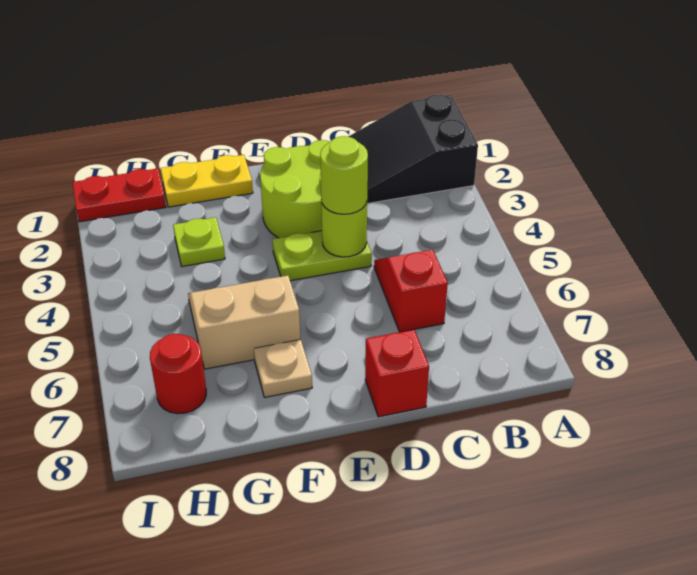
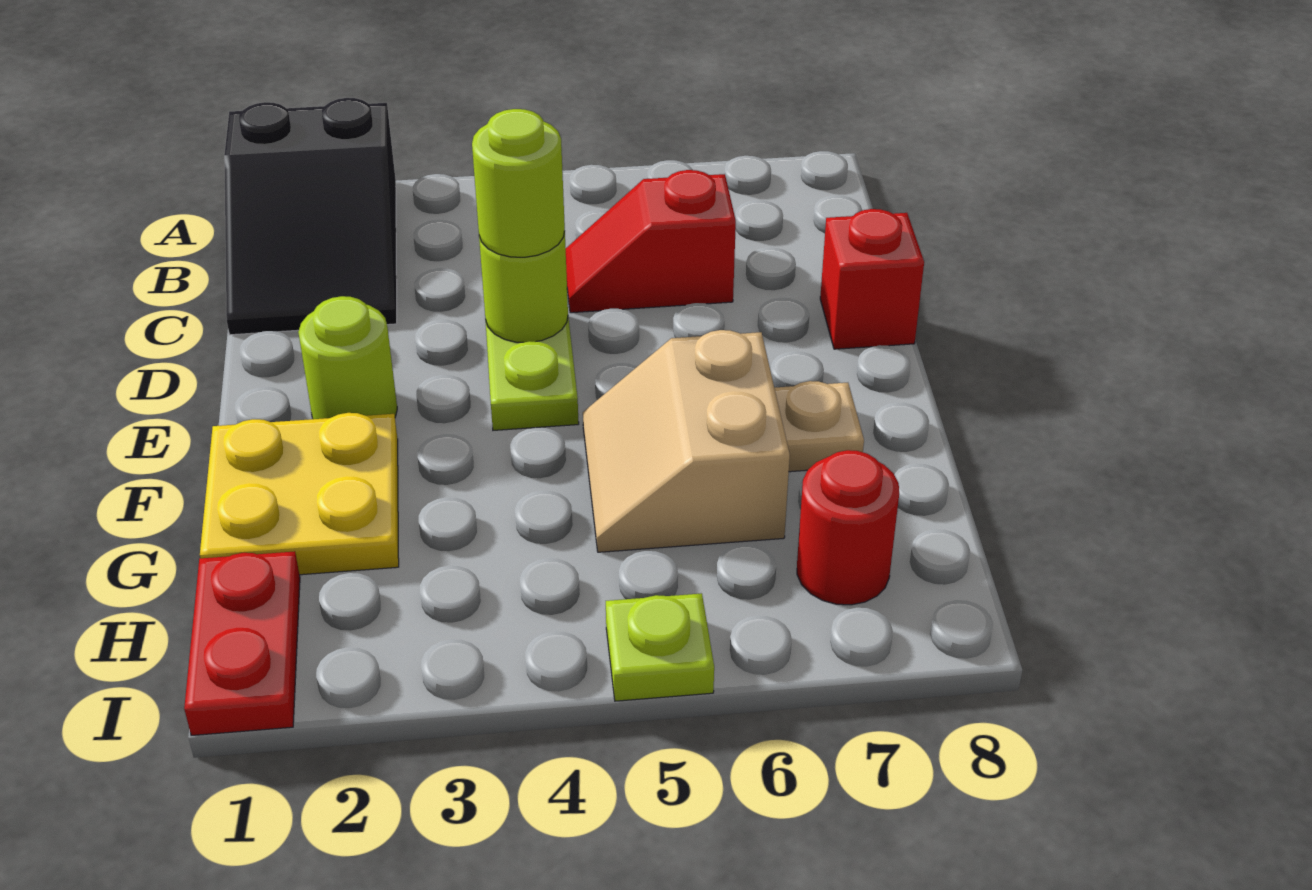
lime round brick D2:E3 level 1 -> lime round brick E2 level 1
yellow plate F1:G1 level 1 -> yellow plate F1:G2 level 1
lime plate G3 level 1 -> lime plate I5 level 1

